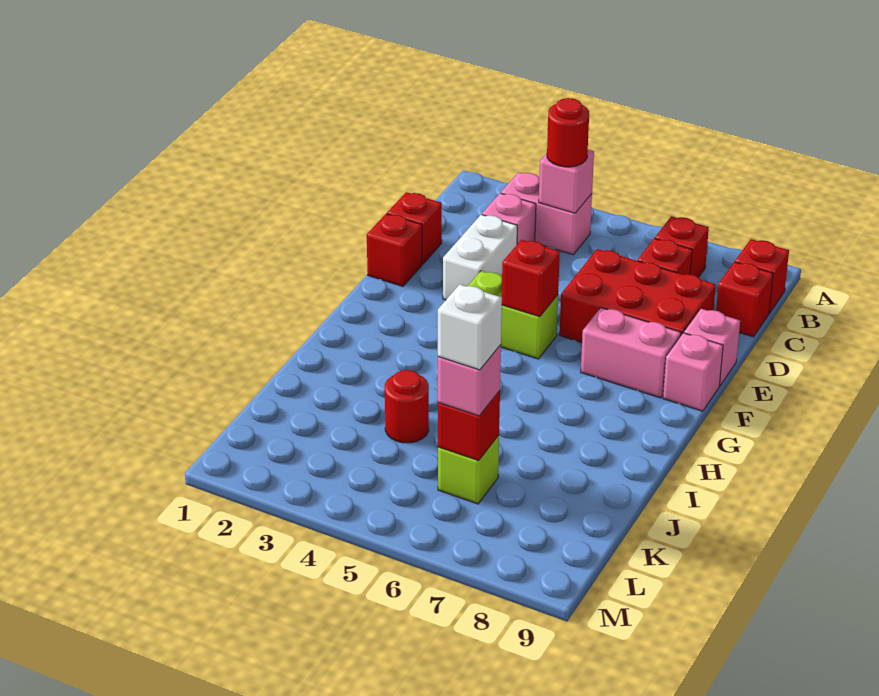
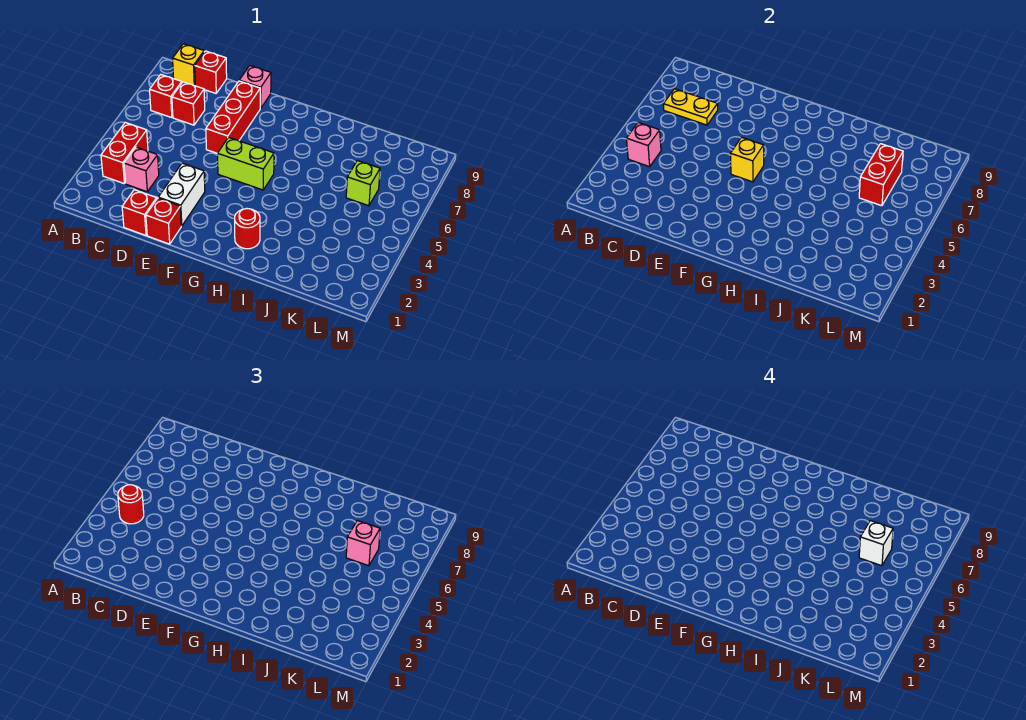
pink brick B3:B4 level 1 -> red brick B3:B4 level 1
none -> yellow plate B7:C7 level 2
red brick B9 level 1 -> yellow brick B9 level 1
white brick D3:E3 level 1 -> white brick E2:E3 level 1
red brick D6:E8 level 1 -> red brick E6:E8 level 1
lime brick F4:F5 level 1 -> lime brick F5:G5 level 1
red brick F5 level 2 -> yellow brick F5 level 2
pink brick F7:F8 level 1 -> none
pink brick F9 level 1 -> none
red round brick J4 level 1 -> red round brick H2 level 1
red brick K6 level 2 -> red brick K6:K7 level 2

